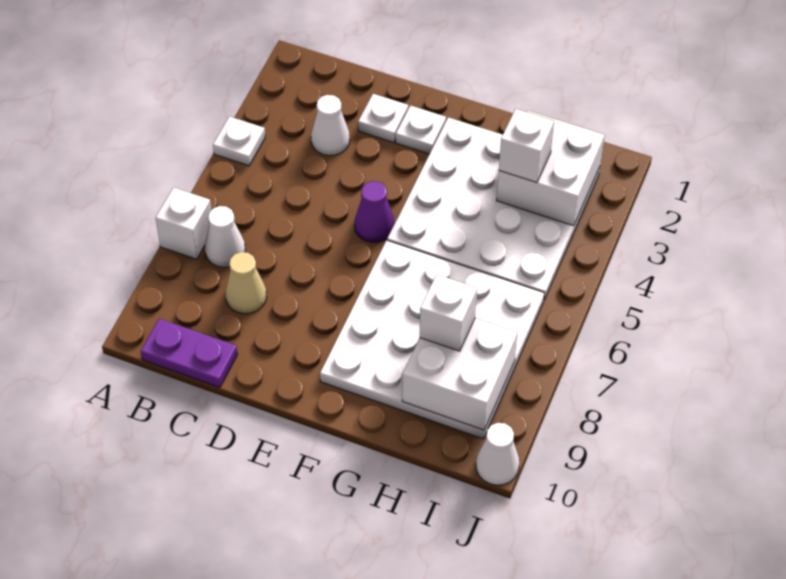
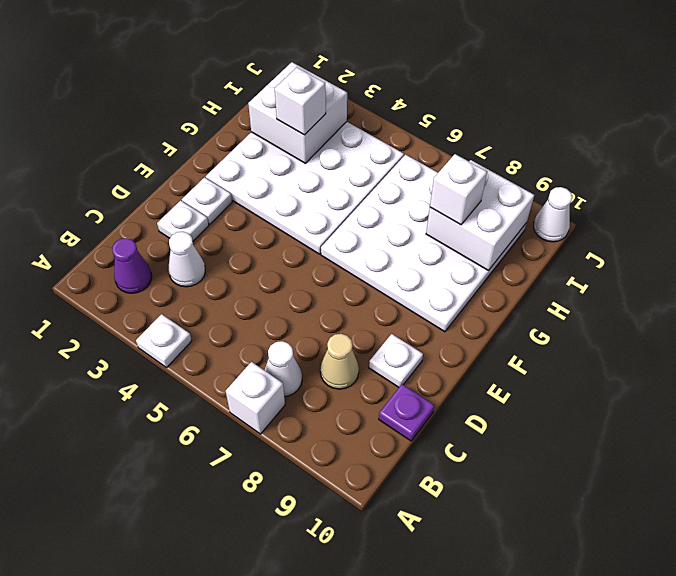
purple plate B10:C10 level 1 -> purple plate C10 level 1
none -> white plate D9 level 1
purple cone E5 level 1 -> purple cone B2 level 1

